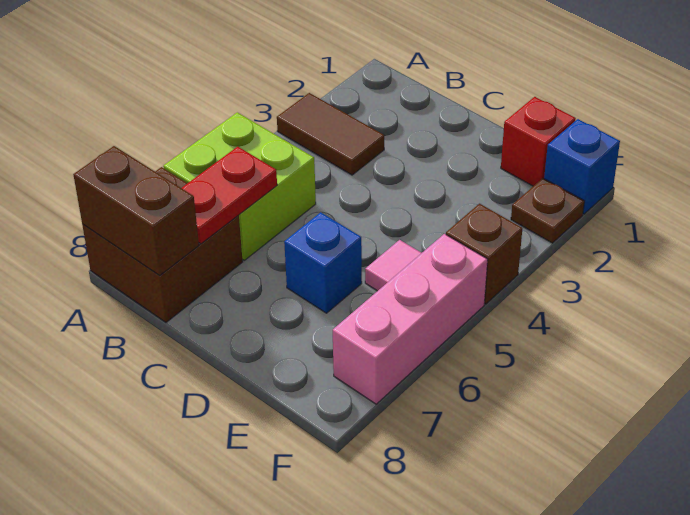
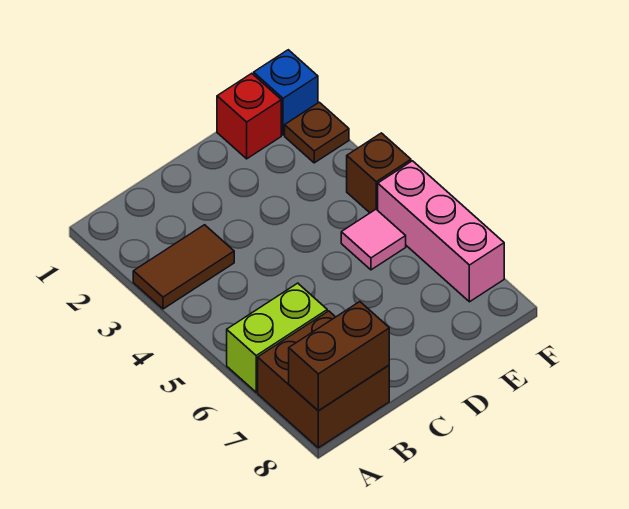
lime brick A5:B6 level 1 -> lime brick A6:B6 level 1
red plate B6:B7 level 2 -> none
blue brick D6 level 1 -> none

